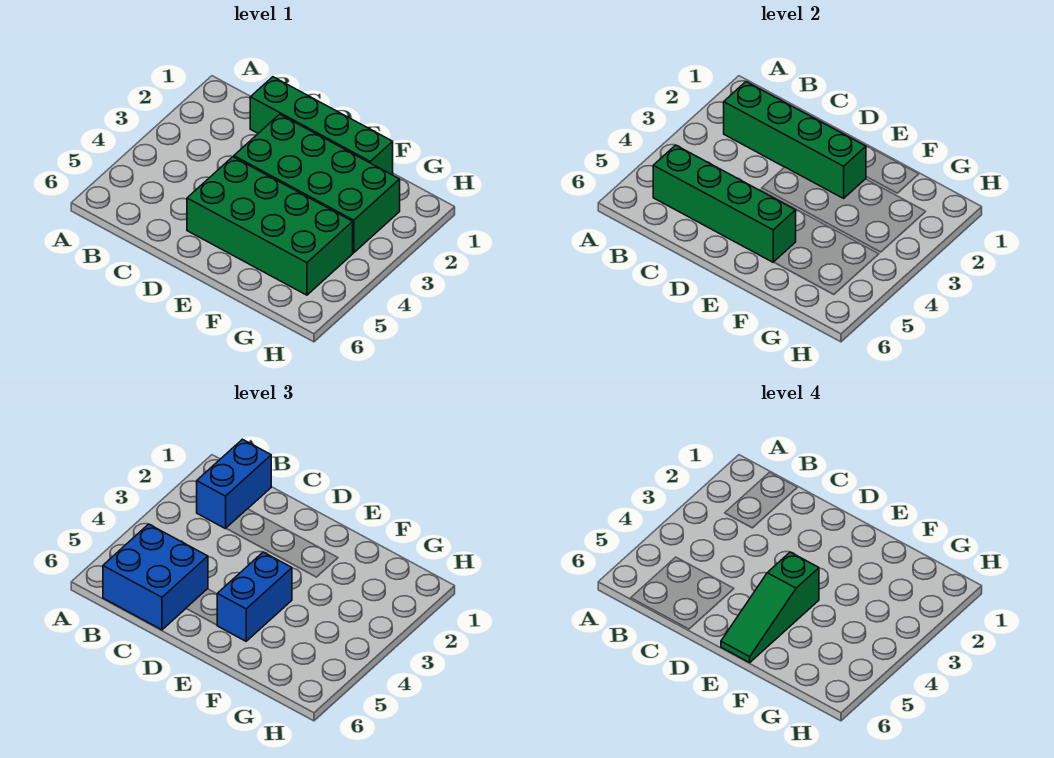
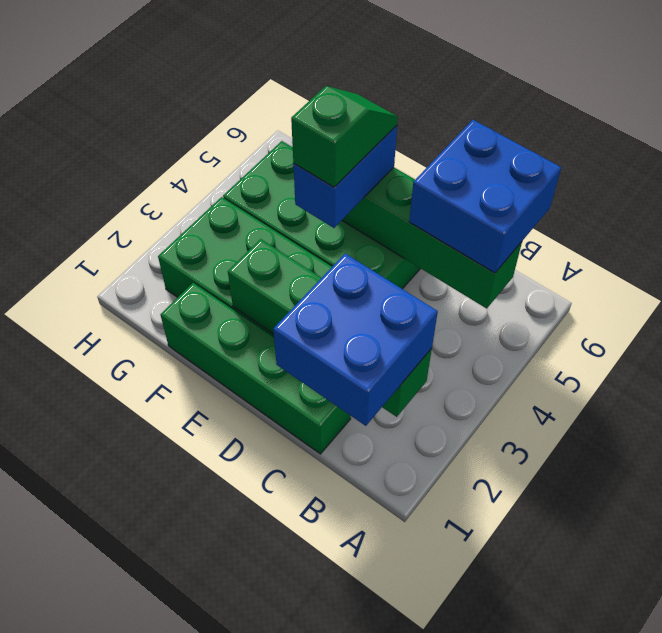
blue brick B1:B2 level 3 -> blue brick B1:C2 level 3
green slope E4:E6 level 4 top 4 -> green slope E4:E5 level 4 top 4

